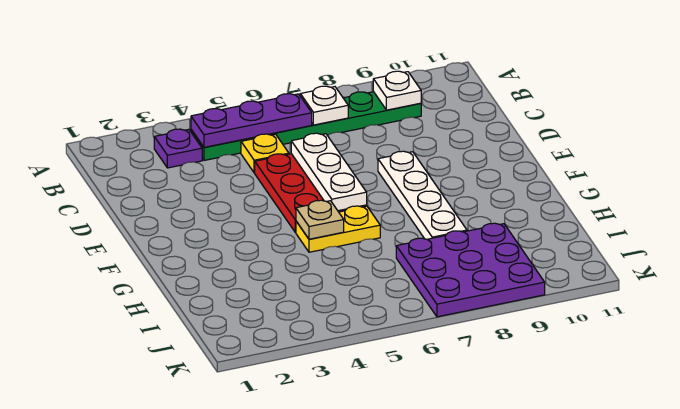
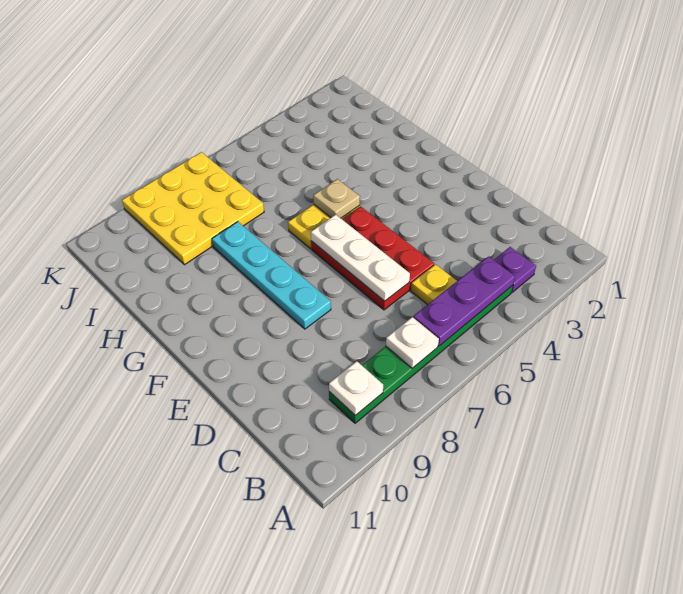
white plate E8:H8 level 1 -> cyan plate E8:H8 level 1
purple plate I7:K9 level 1 -> yellow plate I7:K9 level 1

